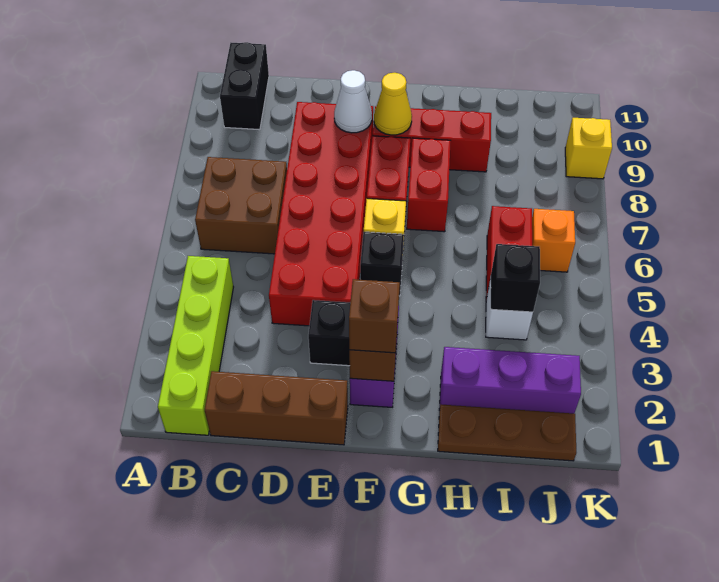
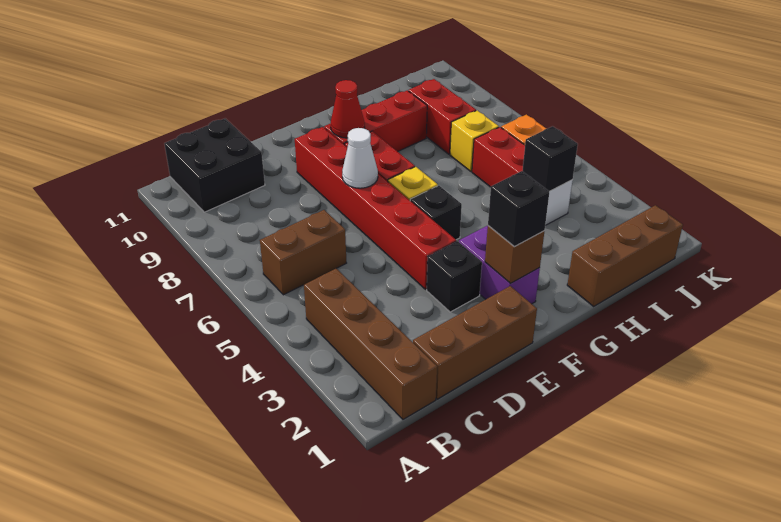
lime brick B1:B4 level 1 -> brown brick B1:B4 level 1
brown brick B6:C7 level 1 -> brown brick B6:C6 level 1
black brick B10:B11 level 1 -> black brick B10:C11 level 1
red brick D4:E9 level 1 -> red brick E4:E9 level 1
white cone E9 level 2 -> white cone E7 level 2
brown brick F2 level 3 -> black brick F2 level 3
yellow cone F9 level 2 -> red cone F9 level 2
red brick G7:G8 level 1 -> red brick I8:I9 level 1
brown plate H1:J1 level 1 -> brown brick H1:J1 level 1
purple brick H2:J2 level 1 -> none
yellow brick K9 level 1 -> yellow brick I7 level 1

